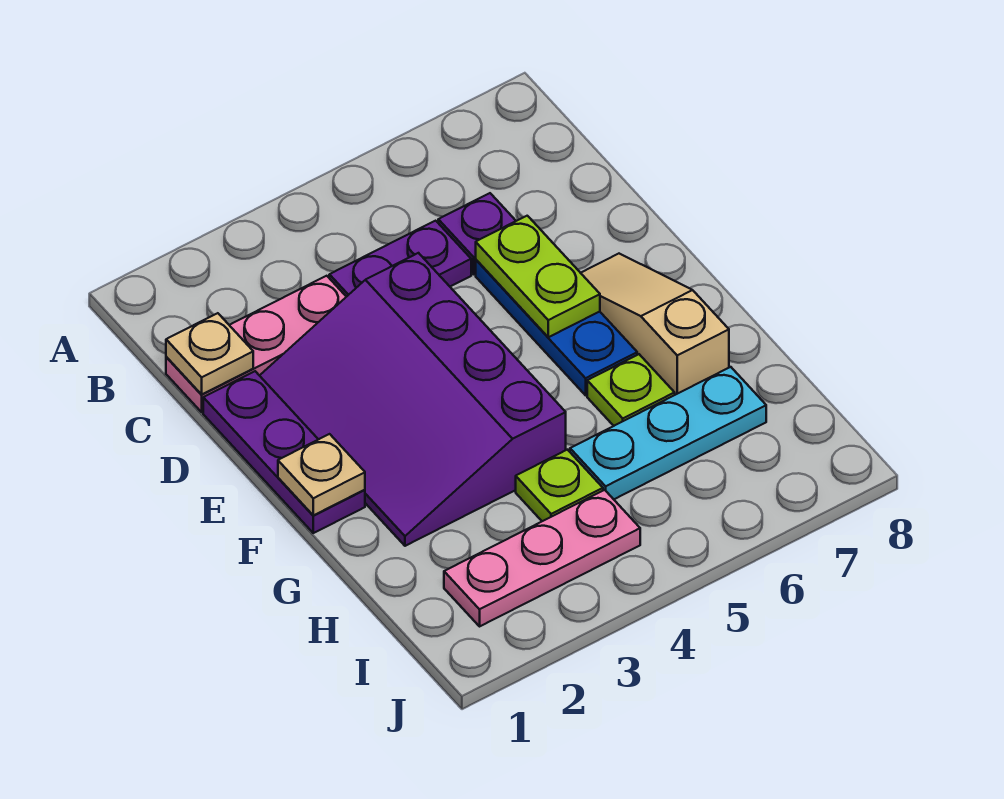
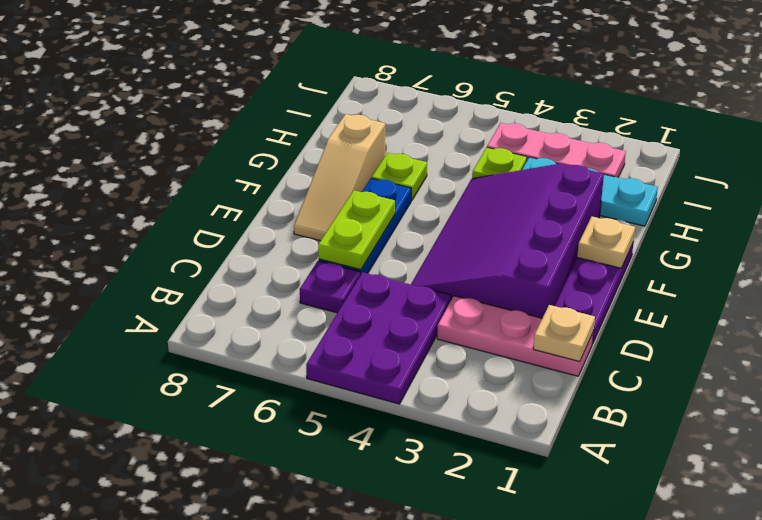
purple plate C4:C5 level 1 -> purple plate A4:C5 level 1
purple slope D2:G4 level 1 top 4 -> purple slope D2:G4 level 1 top 2
cyan plate H5:H7 level 1 -> cyan plate H1:H3 level 1

